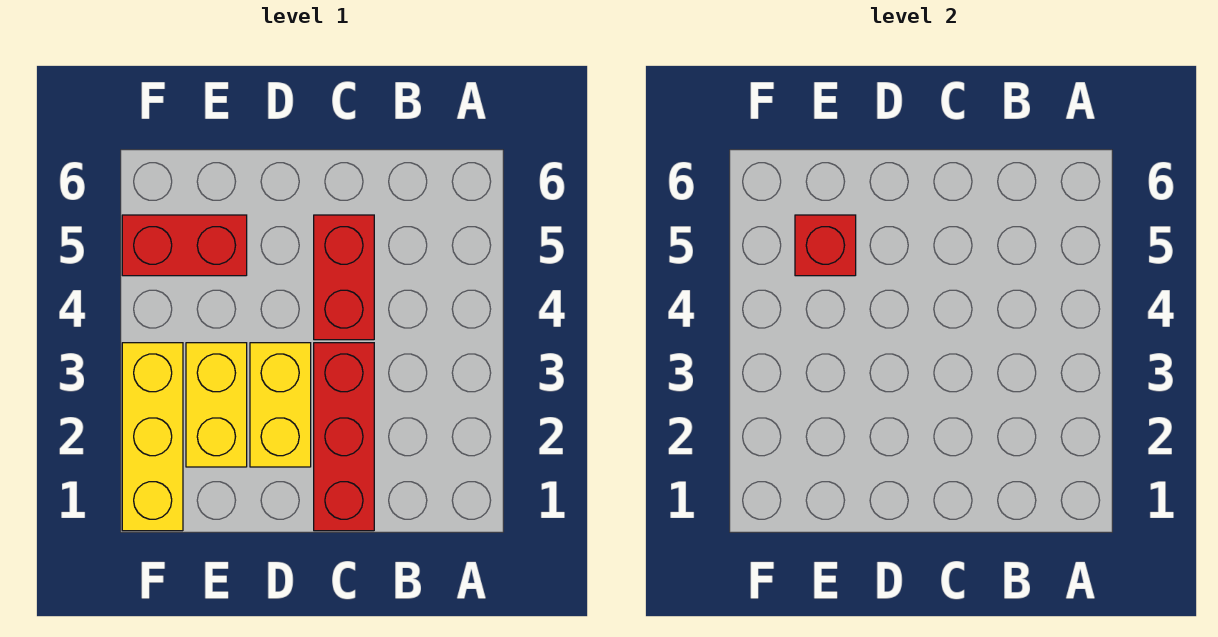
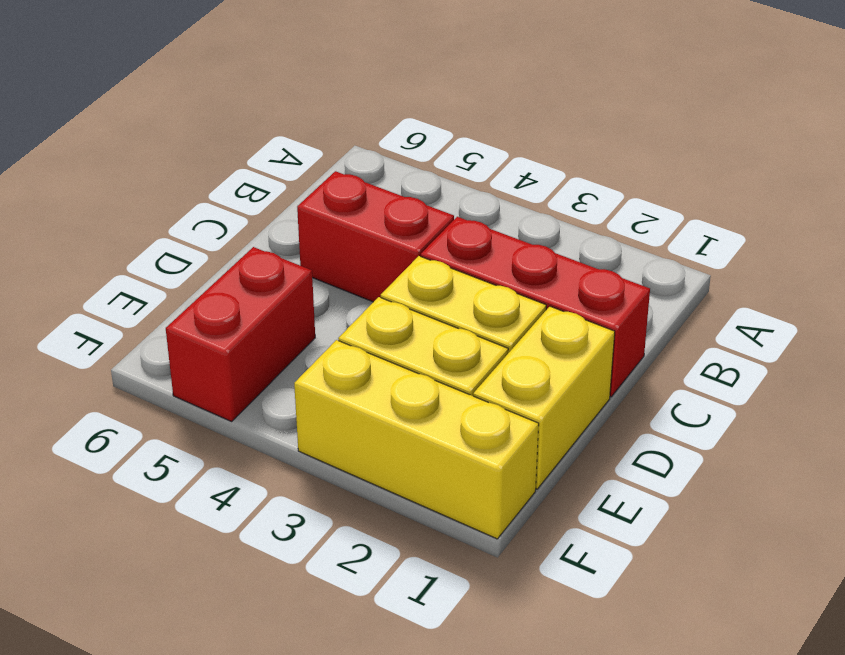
none -> yellow brick D1:E1 level 1
red brick E5 level 2 -> none

